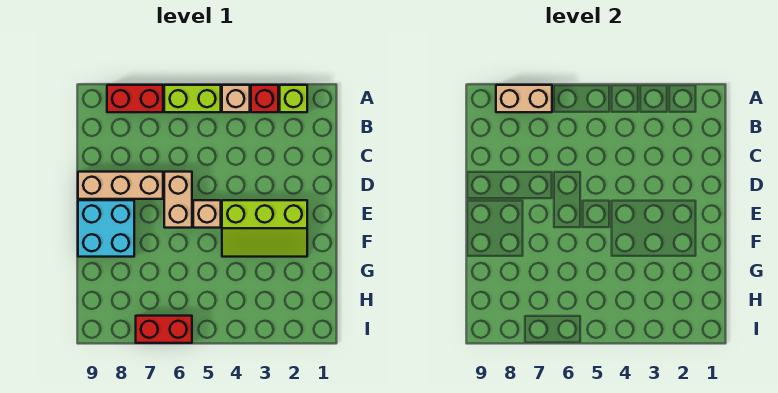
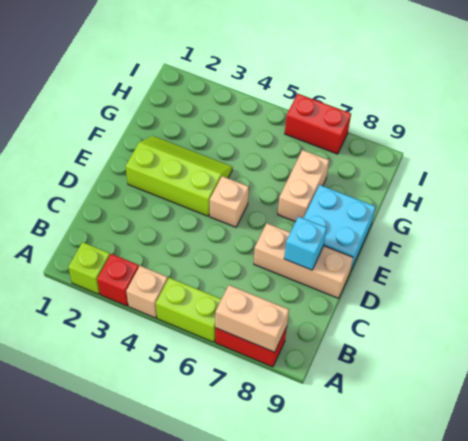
tan brick D6:E6 level 1 -> tan brick F7:G7 level 1
none -> cyan brick D8 level 2

